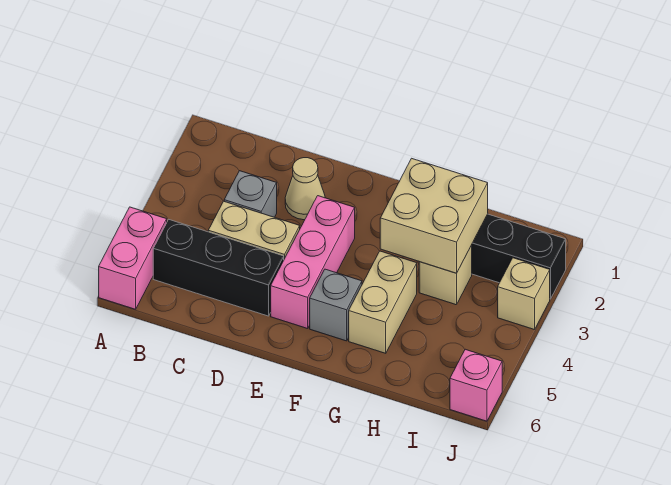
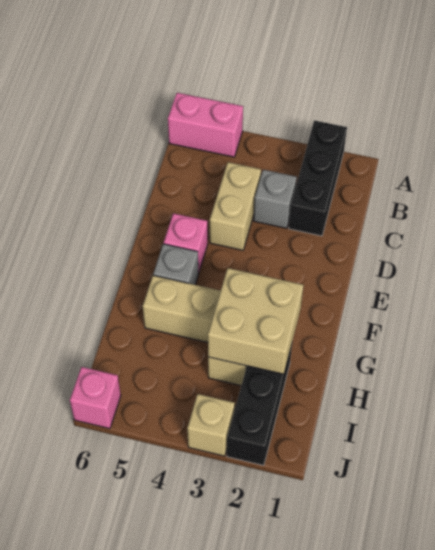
black brick B5:D5 level 1 -> black brick A2:C2 level 1
tan cone D2 level 1 -> none
pink brick E3:E5 level 1 -> pink brick E5 level 1

